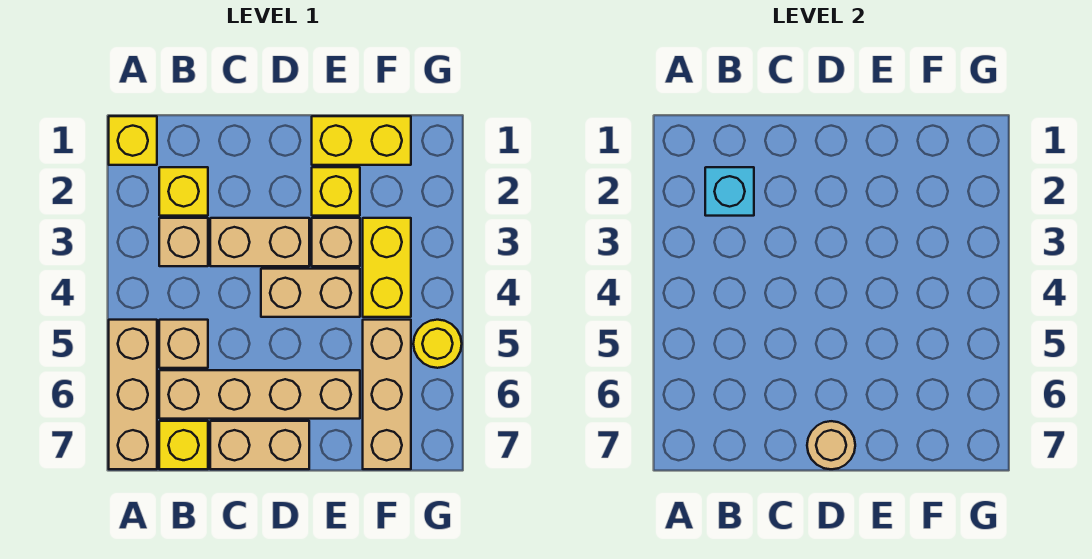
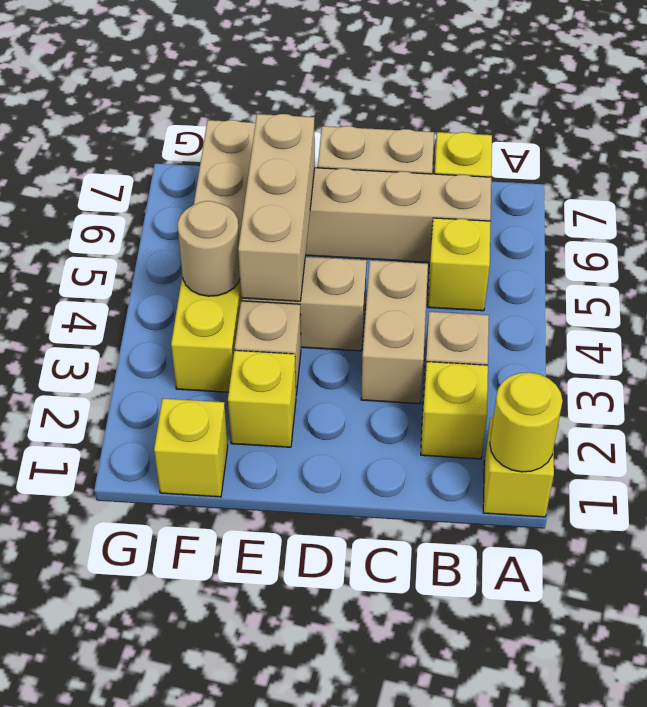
tan brick A5:A7 level 1 -> tan brick E4:E6 level 2
cyan brick B2 level 2 -> none
tan brick B5 level 1 -> yellow brick B5 level 1
tan brick C3:D3 level 1 -> tan brick C3:C4 level 1
tan round brick D7 level 2 -> tan round brick F4 level 2
yellow brick E1:F1 level 1 -> yellow brick F1 level 1
yellow round brick G5 level 1 -> yellow round brick A1 level 2

